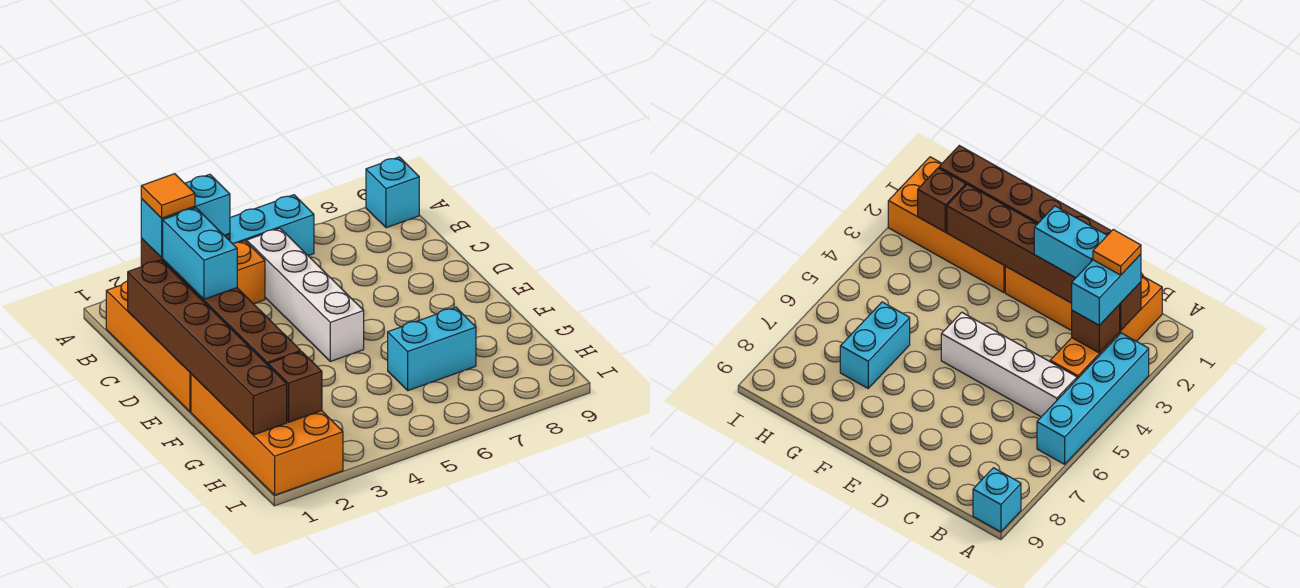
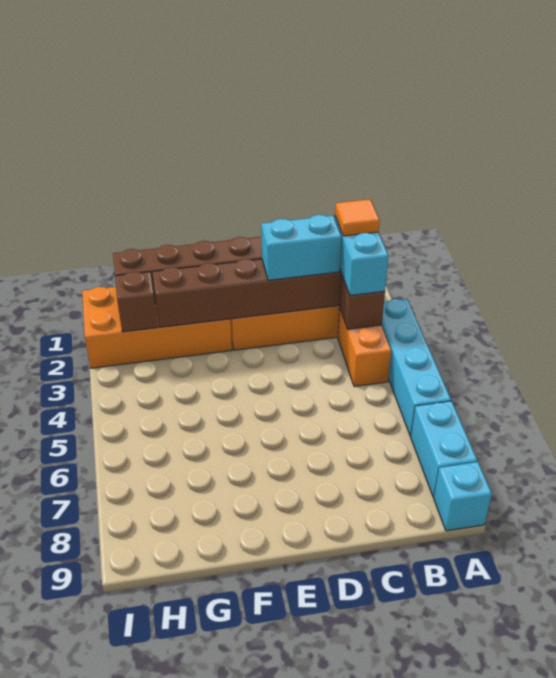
white brick B5:E5 level 1 -> none
cyan brick G6:G7 level 1 -> cyan brick A7:A8 level 1

